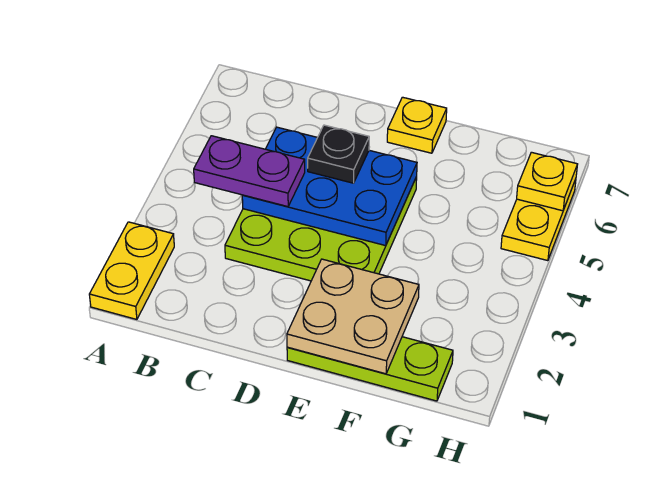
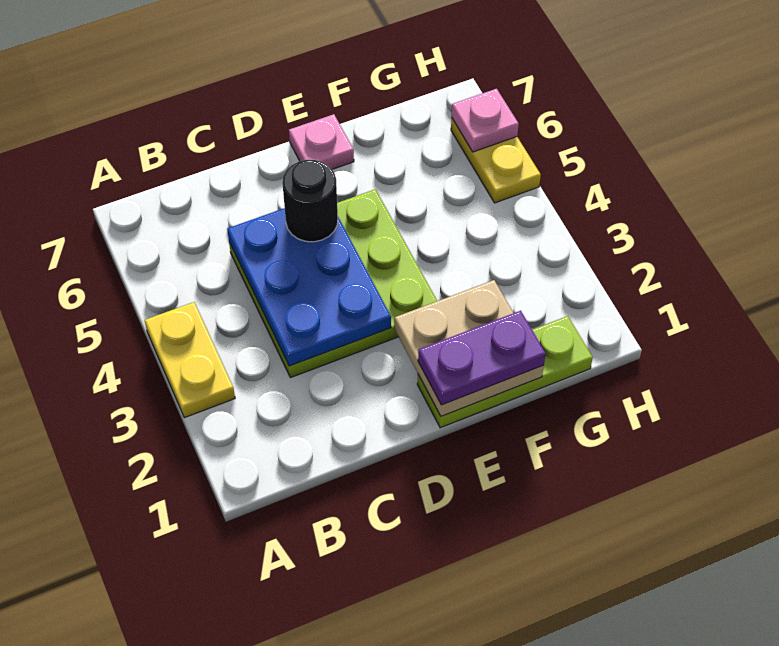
yellow plate A1:A2 level 1 -> yellow plate A3:A4 level 1
purple plate B4:C4 level 3 -> purple plate E1:F1 level 3
blue plate C4:E5 level 2 -> blue plate C3:D5 level 2
black plate D5 level 3 -> black round brick D5 level 3
yellow plate E7 level 1 -> pink plate E7 level 1
yellow plate H6 level 2 -> pink plate H6 level 2

